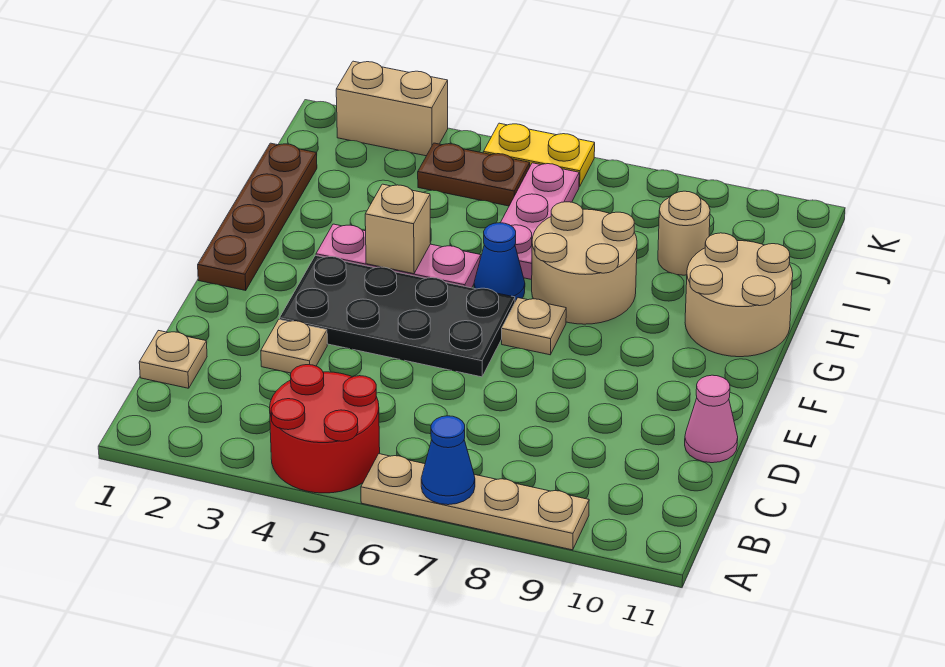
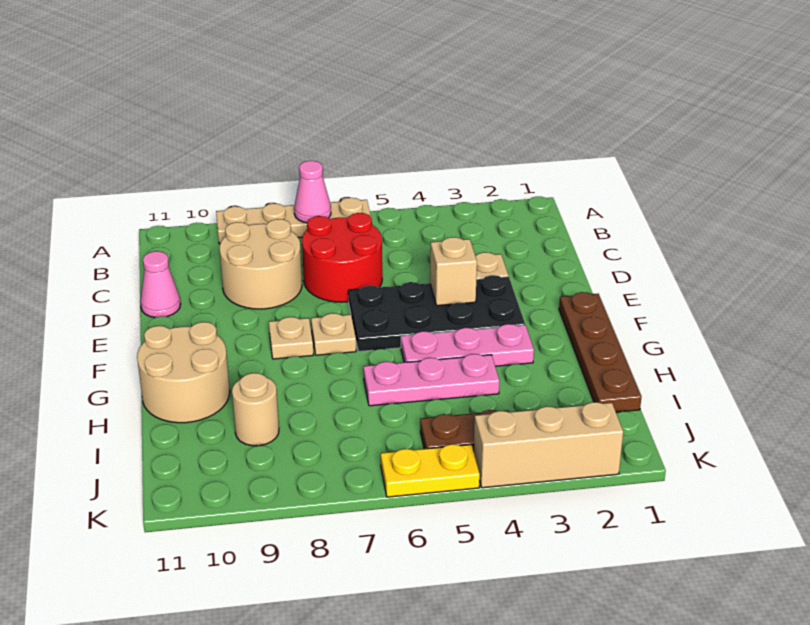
red round brick A4:B5 level 1 -> red round brick C6:D7 level 1
blue cone A7 level 2 -> pink cone A7 level 2
tan plate C1 level 1 -> tan plate F8 level 1
tan brick G4 level 2 -> tan brick E4 level 2
blue cone G6 level 1 -> none
tan round brick G7:H8 level 1 -> tan round brick C8:D9 level 1
pink plate H6:J6 level 1 -> pink plate H4:H6 level 1
tan brick K2:K3 level 1 -> tan brick K2:K4 level 1

